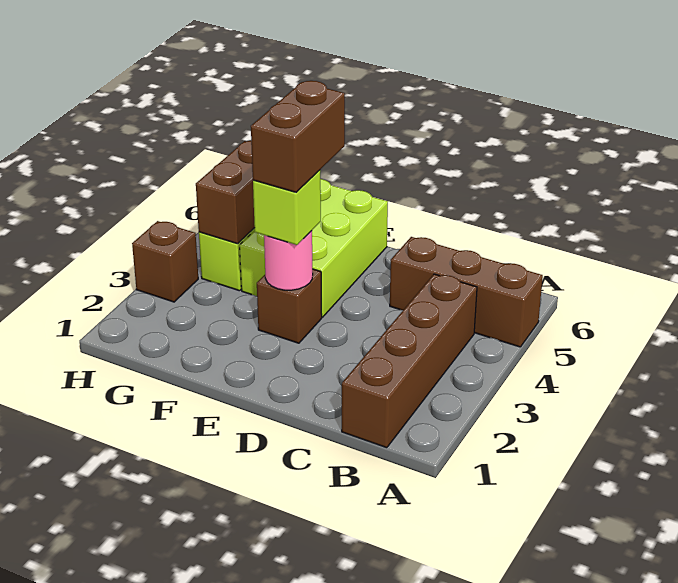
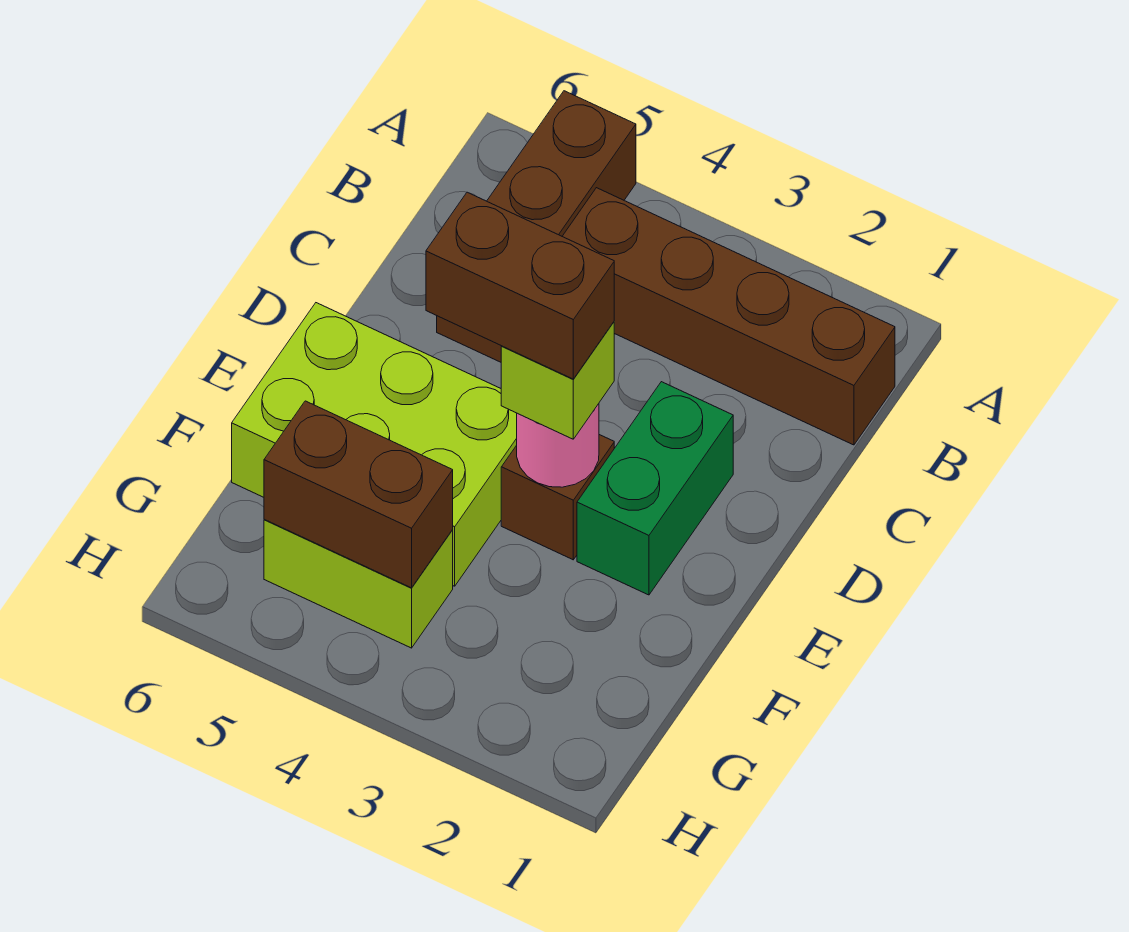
none -> green brick D2:E2 level 1
brown brick H3 level 1 -> none

